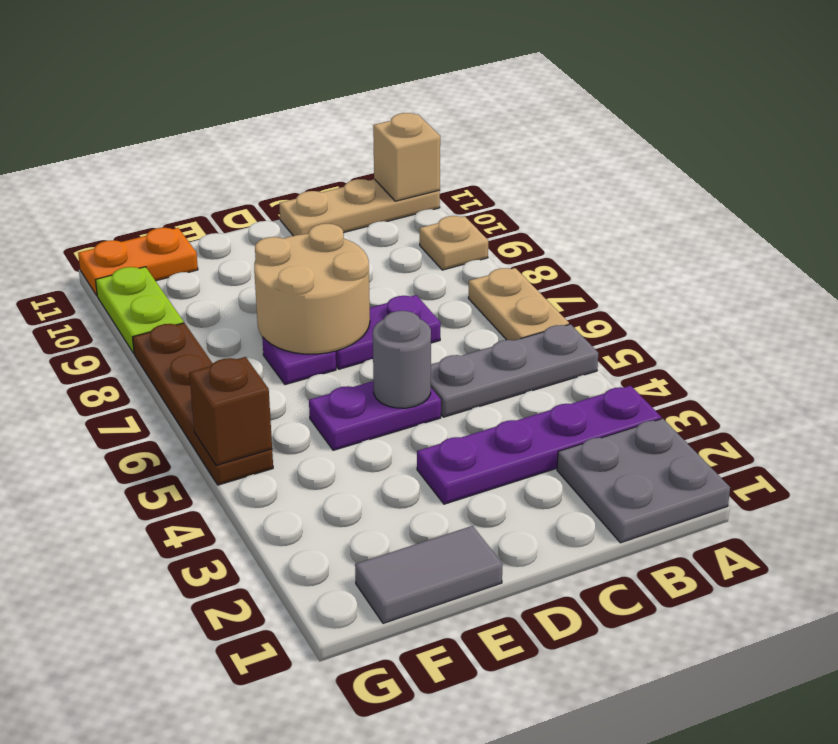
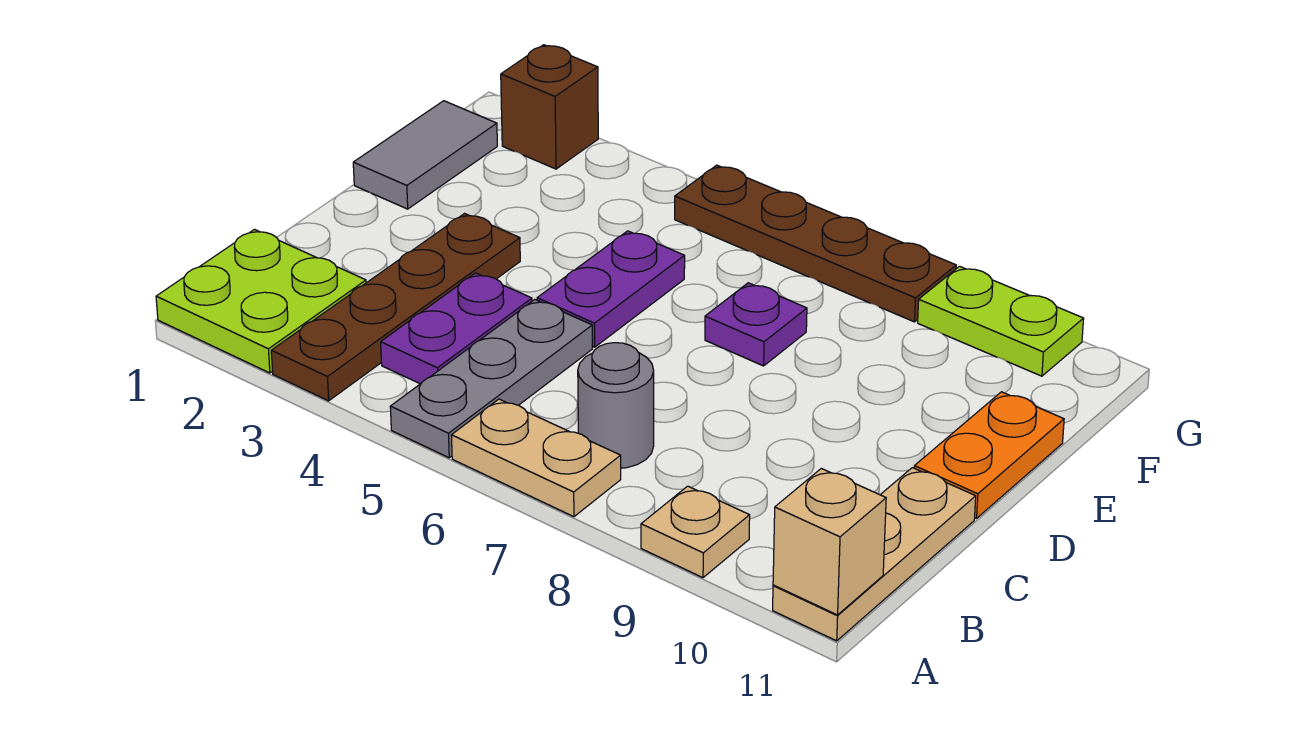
grey plate A1:B2 level 1 -> lime plate A1:B2 level 1
purple plate A3:D3 level 1 -> brown plate A3:D3 level 1
purple plate C7:D7 level 1 -> purple plate B4:C4 level 1
grey round brick D5 level 2 -> grey round brick B7 level 1
tan round brick D7:E8 level 2 -> none
orange plate F11:G11 level 1 -> orange plate D11:E11 level 1
brown brick G5 level 2 -> brown brick G2 level 1

